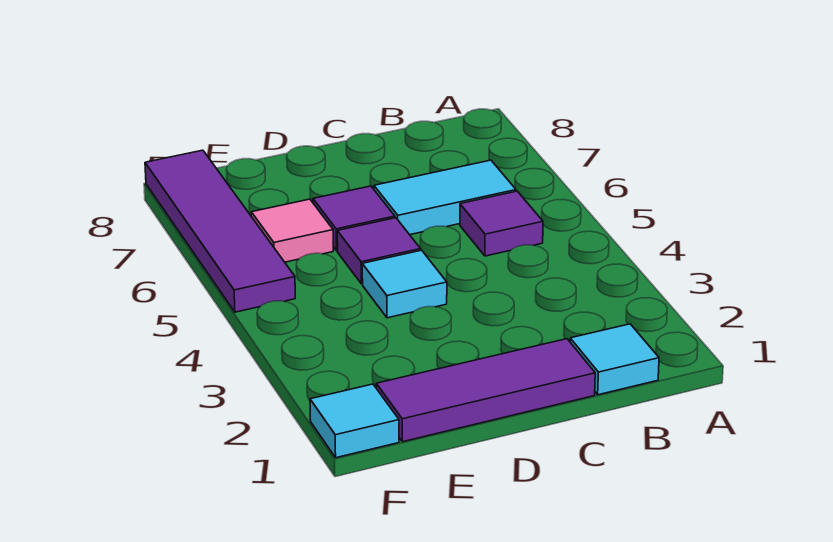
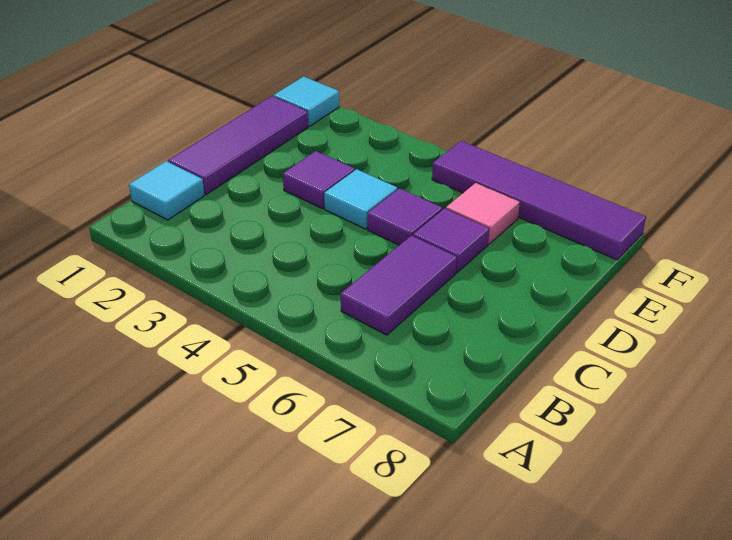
purple tile B5 level 1 -> purple tile D3 level 1
cyan tile B6:C6 level 1 -> purple tile B6:C6 level 1

